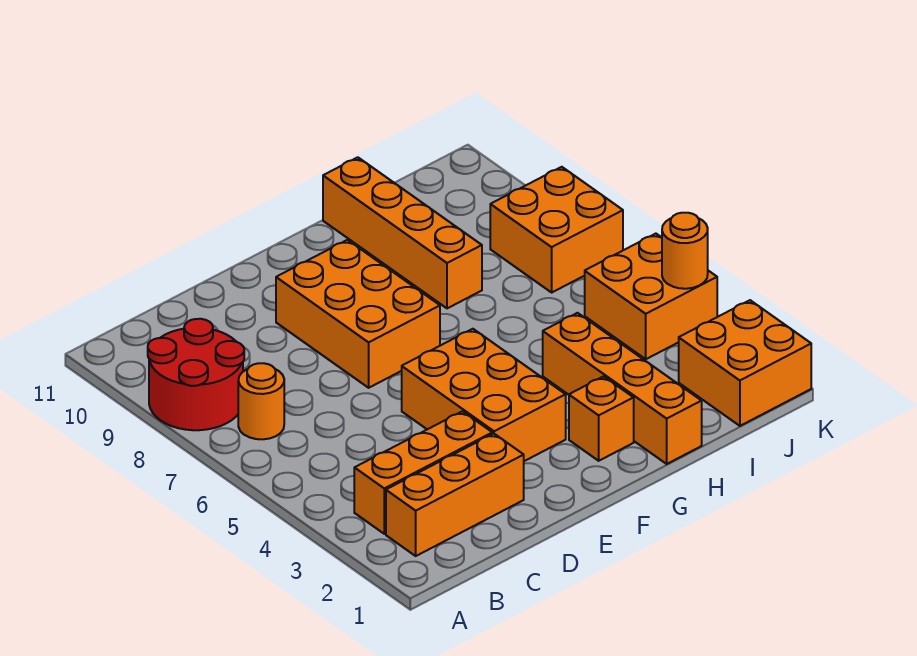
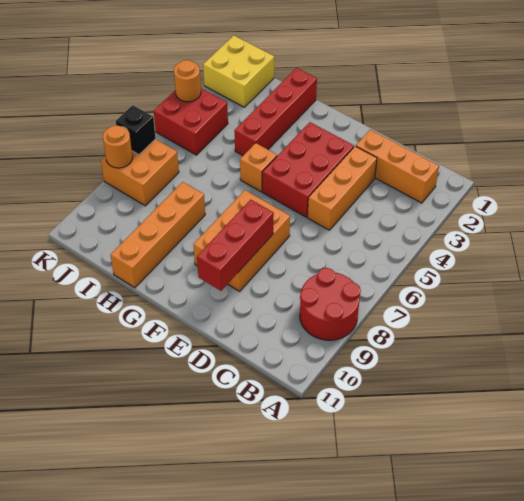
orange brick B3:D3 level 1 -> orange brick D3:D5 level 1
orange round brick B7 level 1 -> orange round brick K8 level 2
orange brick E3:F5 level 1 -> red brick E3:F5 level 1
none -> red brick E8:E10 level 2
orange brick G2 level 1 -> orange brick G5 level 1
orange brick H1:H4 level 1 -> red brick H1:H4 level 1
orange brick J1:K2 level 1 -> yellow brick J1:K2 level 1
orange brick J4:K5 level 1 -> red brick J4:K5 level 1
none -> black brick K7 level 2

